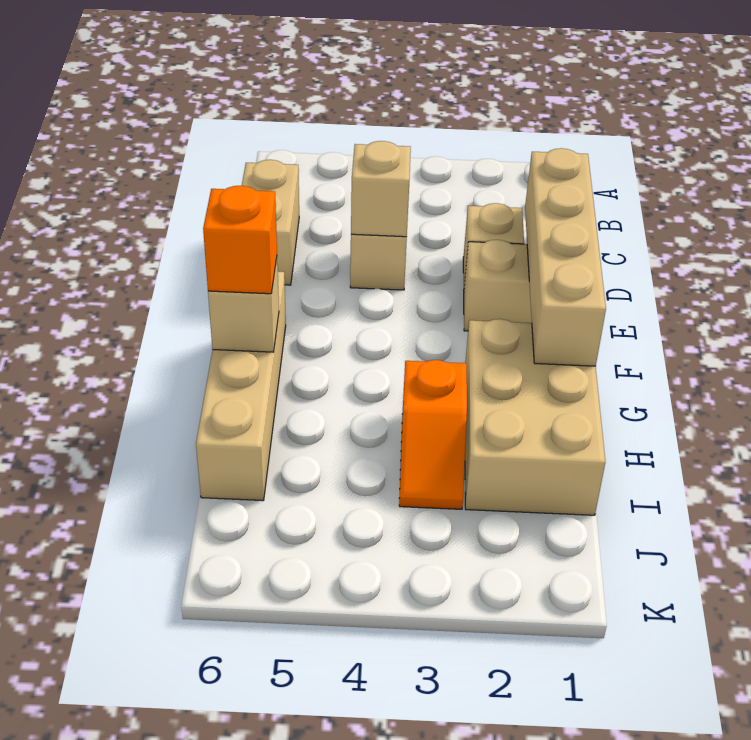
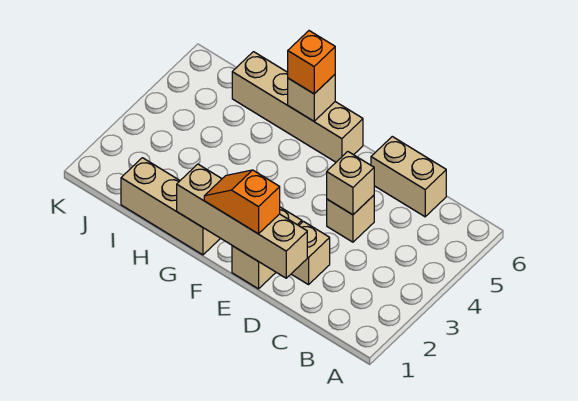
tan brick G1:I2 level 1 -> tan brick G1:I1 level 1
orange slope H3:I3 level 1 top H -> orange slope E1:F1 level 3 top E

